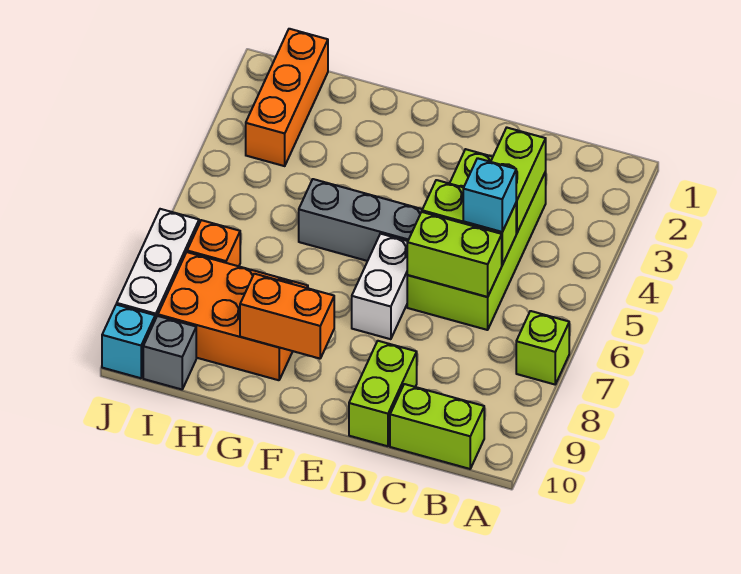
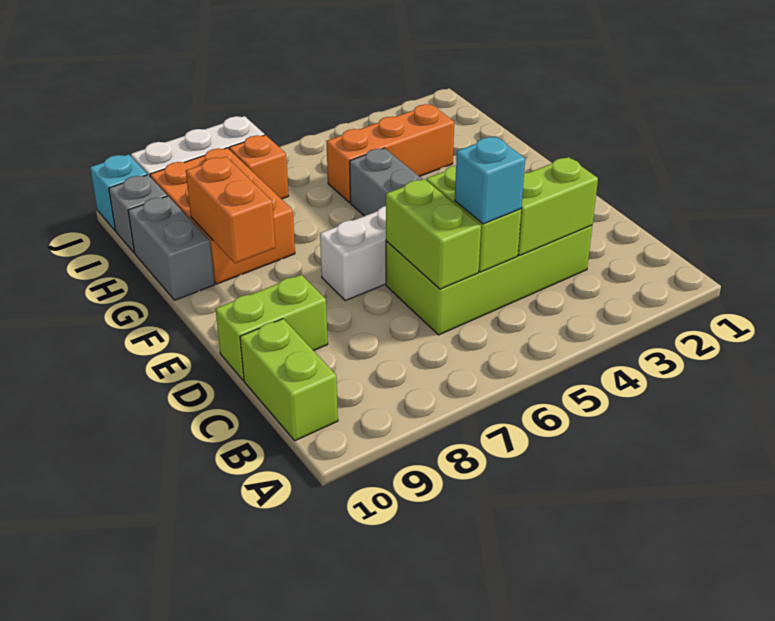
lime brick A7 level 1 -> none
none -> grey brick G10:H10 level 1
orange brick I1:I3 level 1 -> orange brick H3:H5 level 1

